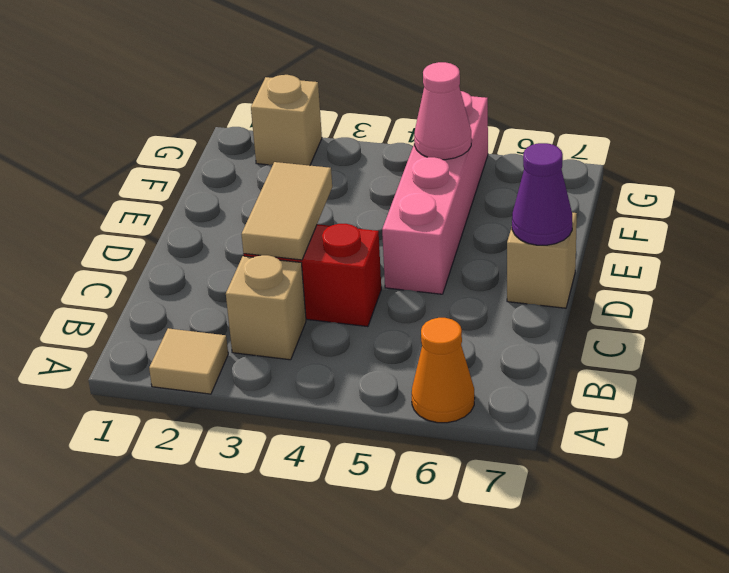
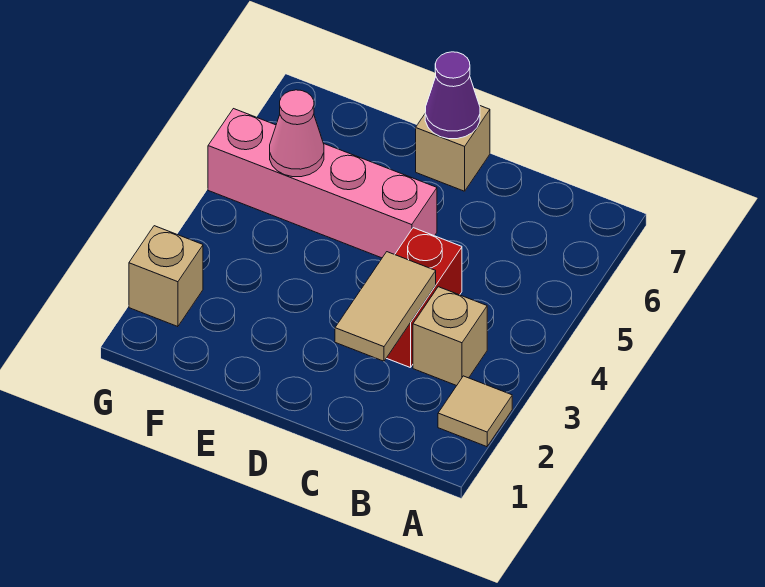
orange cone A6 level 1 -> none
tan tile C3:D3 level 2 -> tan tile C2:C3 level 2

